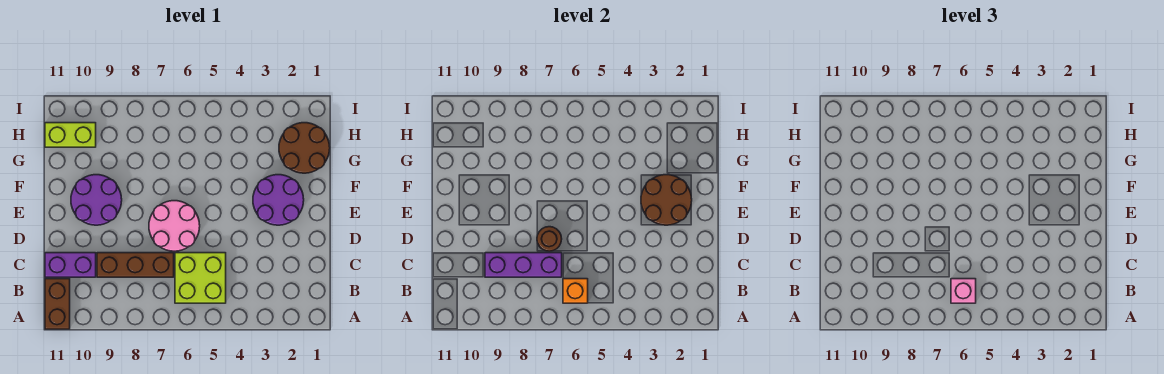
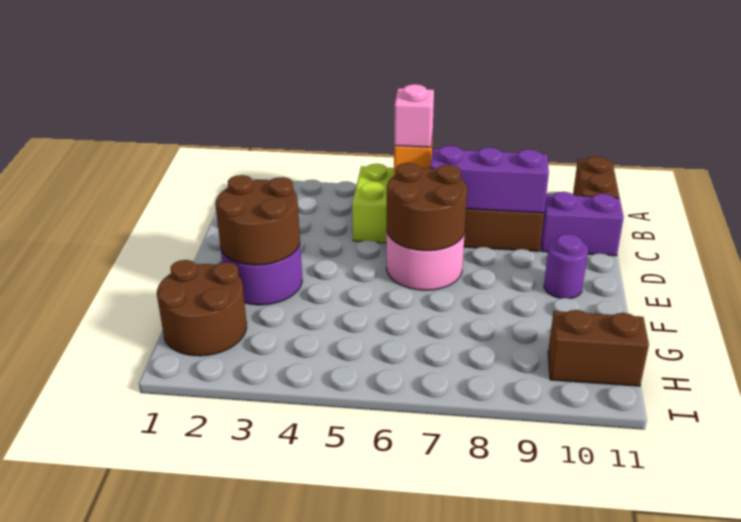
brown round brick D7 level 2 -> brown round brick D6:E7 level 2
purple round brick E9:F10 level 1 -> purple round brick E10 level 1
lime brick H10:H11 level 1 -> brown brick H10:H11 level 1

